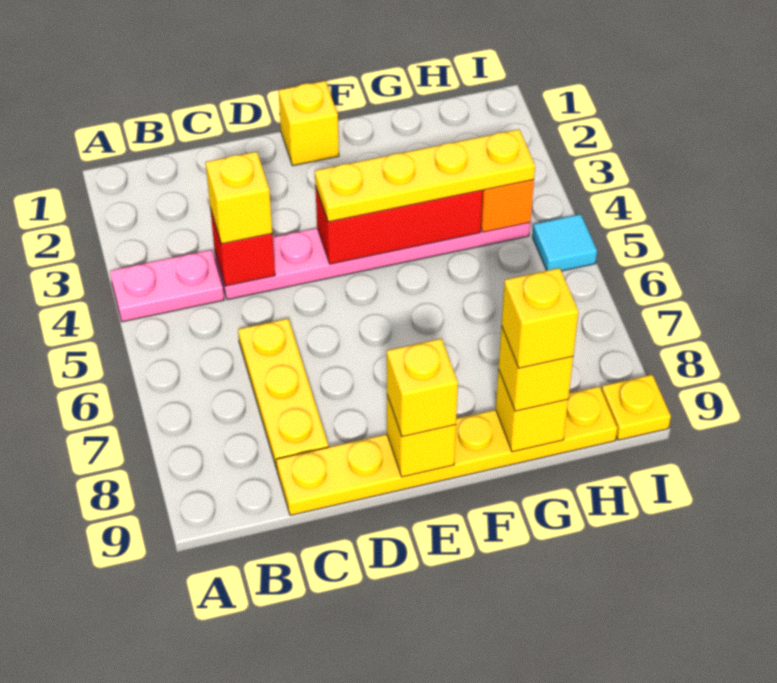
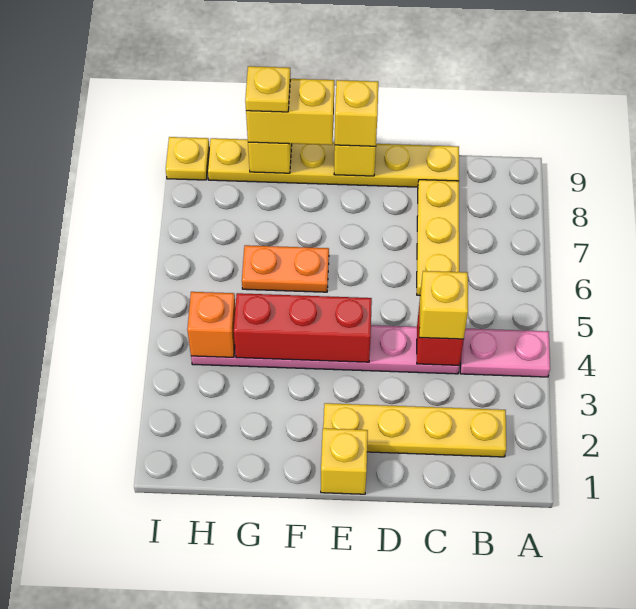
yellow plate E4:H4 level 3 -> yellow plate B2:E2 level 1
none -> orange plate F6:G6 level 1
yellow brick G9 level 3 -> yellow brick F9:G9 level 3
yellow brick G9 level 4 -> yellow plate G9 level 4
cyan tile I5 level 1 -> none

